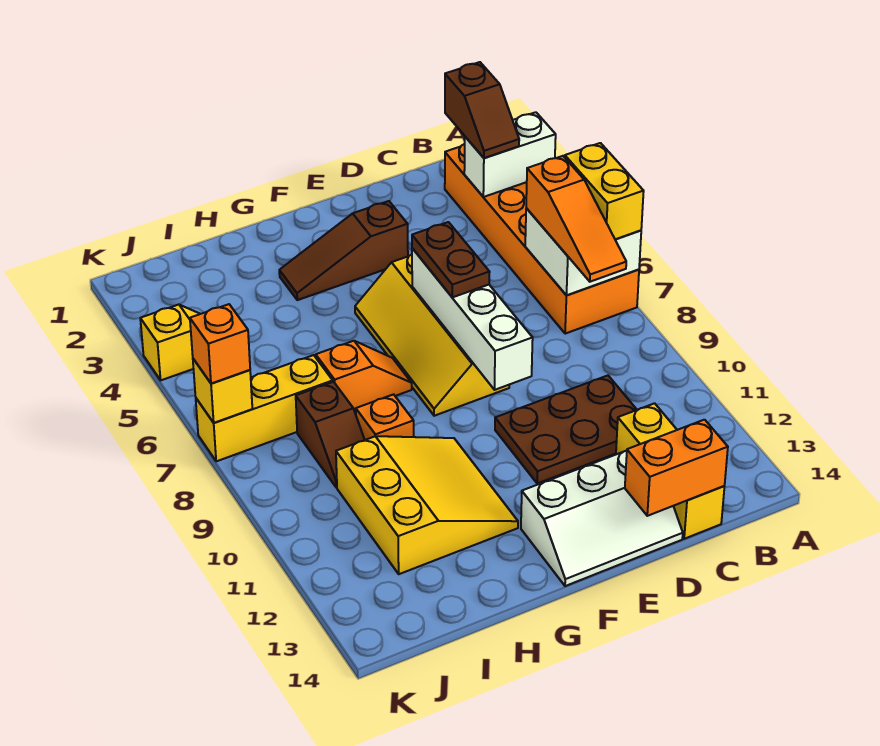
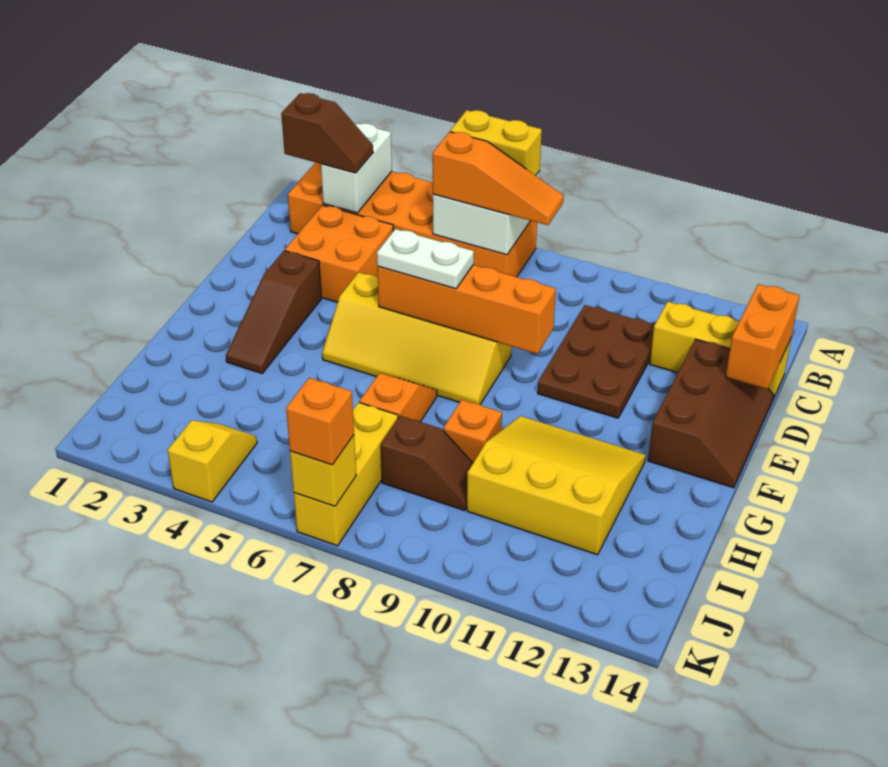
none -> orange brick C3:D4 level 1
white slope D13:F14 level 1 top 13 -> brown slope D13:F14 level 1 top 13
white brick E6:E9 level 2 -> orange brick E6:E9 level 2
brown plate E6:E7 level 3 -> white plate E6:E7 level 3

